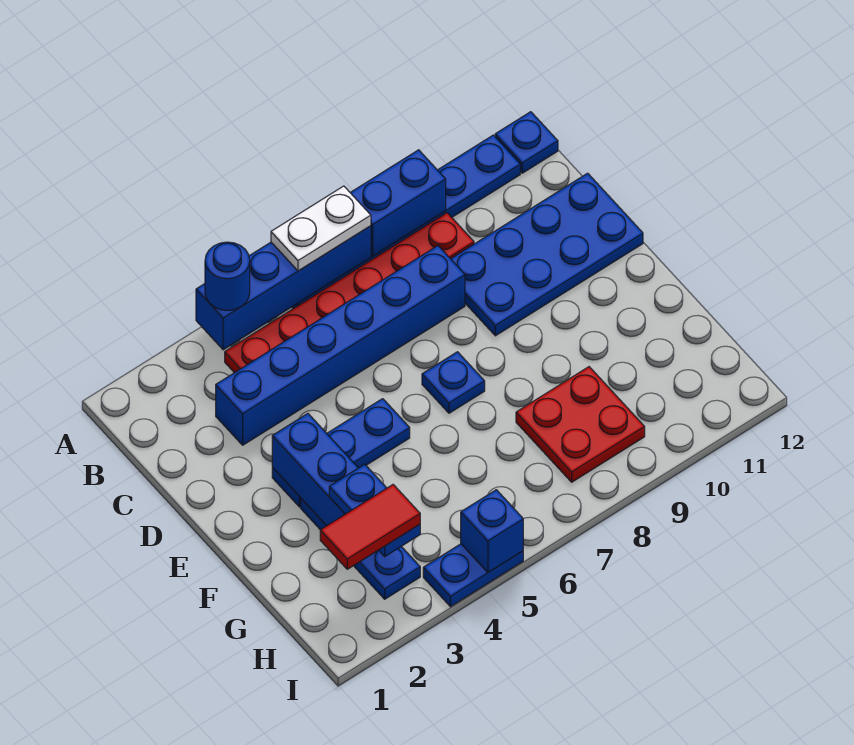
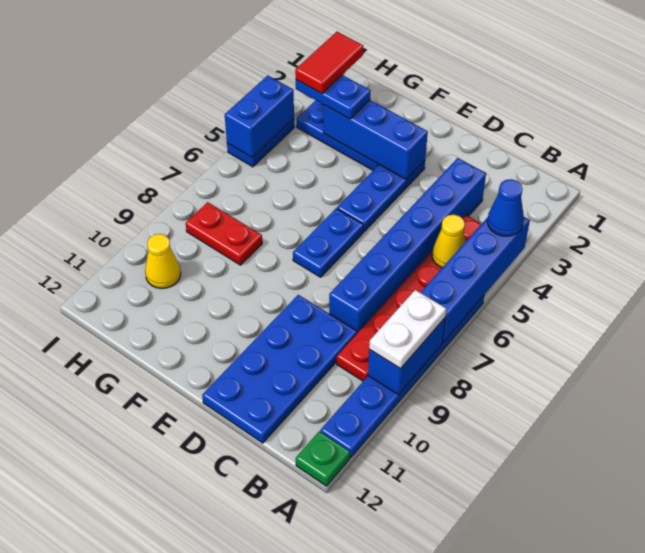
blue round brick A4 level 3 -> blue cone A4 level 3
white plate A6:A7 level 3 -> white plate A8:A9 level 3
blue plate A12 level 1 -> green plate A12 level 1
none -> yellow cone B5 level 2
blue plate E7 level 1 -> blue plate E6:E7 level 1
red plate G8:H9 level 1 -> red plate G8:H8 level 1
none -> yellow cone H10 level 1
blue brick I5 level 2 -> blue brick I4:I5 level 2

